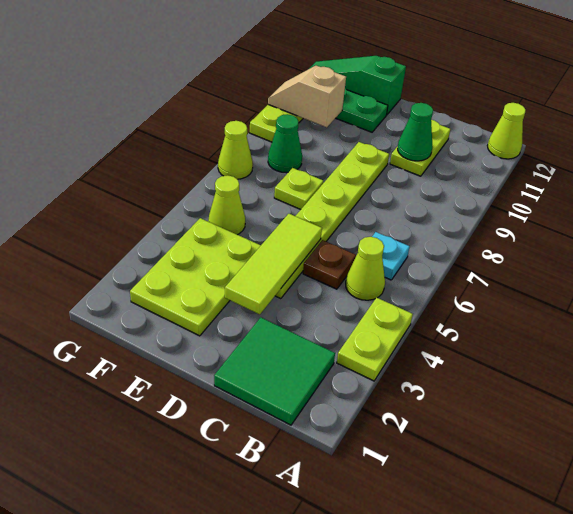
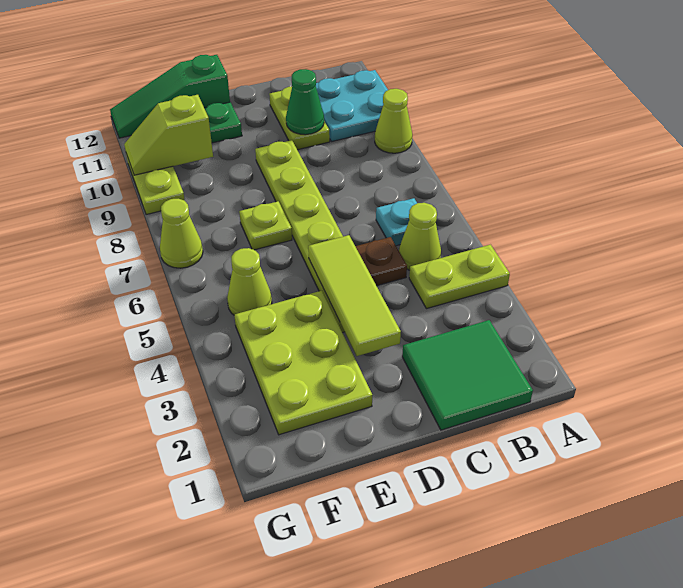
lime plate A3:A4 level 1 -> lime plate A4:B4 level 1
none -> cyan plate A10:B11 level 1
lime cone A12 level 1 -> lime cone A9 level 1
green cone F8 level 1 -> none
tan slope F10:G10 level 2 top F -> lime slope F10:G10 level 2 top F

